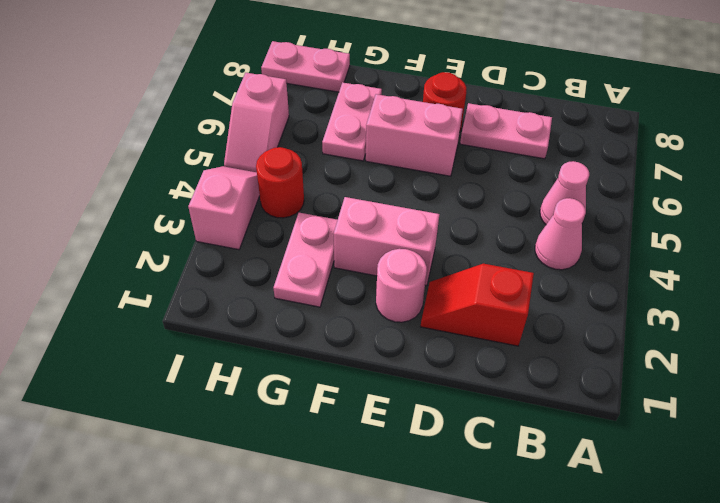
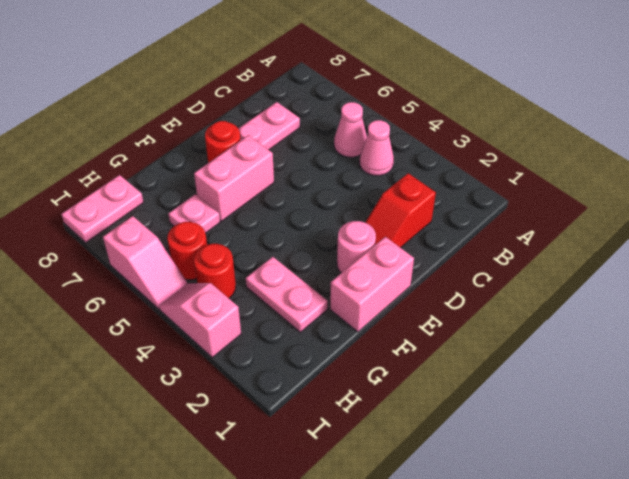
pink brick E3:F3 level 1 -> pink brick E1:F1 level 1
pink plate G6:G7 level 1 -> pink plate G6 level 1
none -> red round brick H5 level 1

